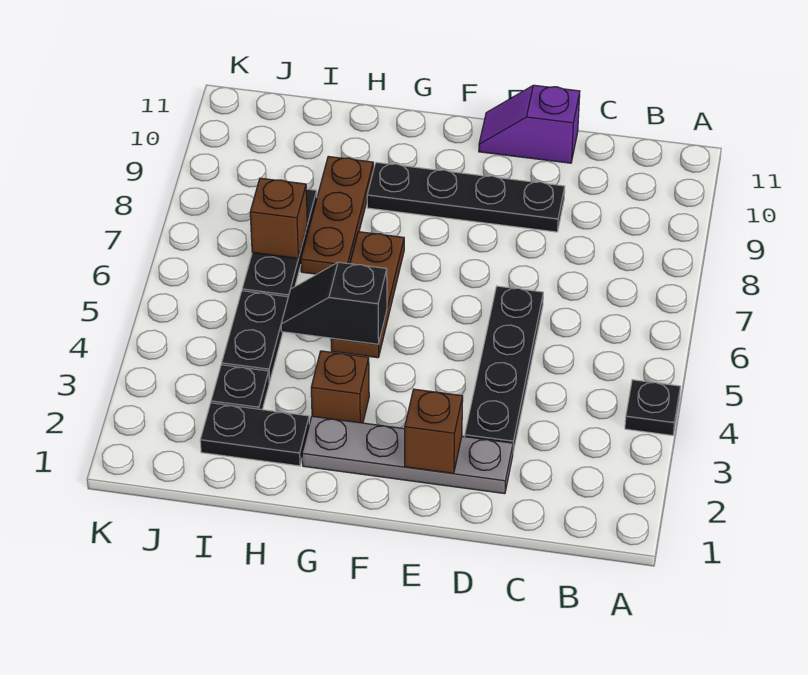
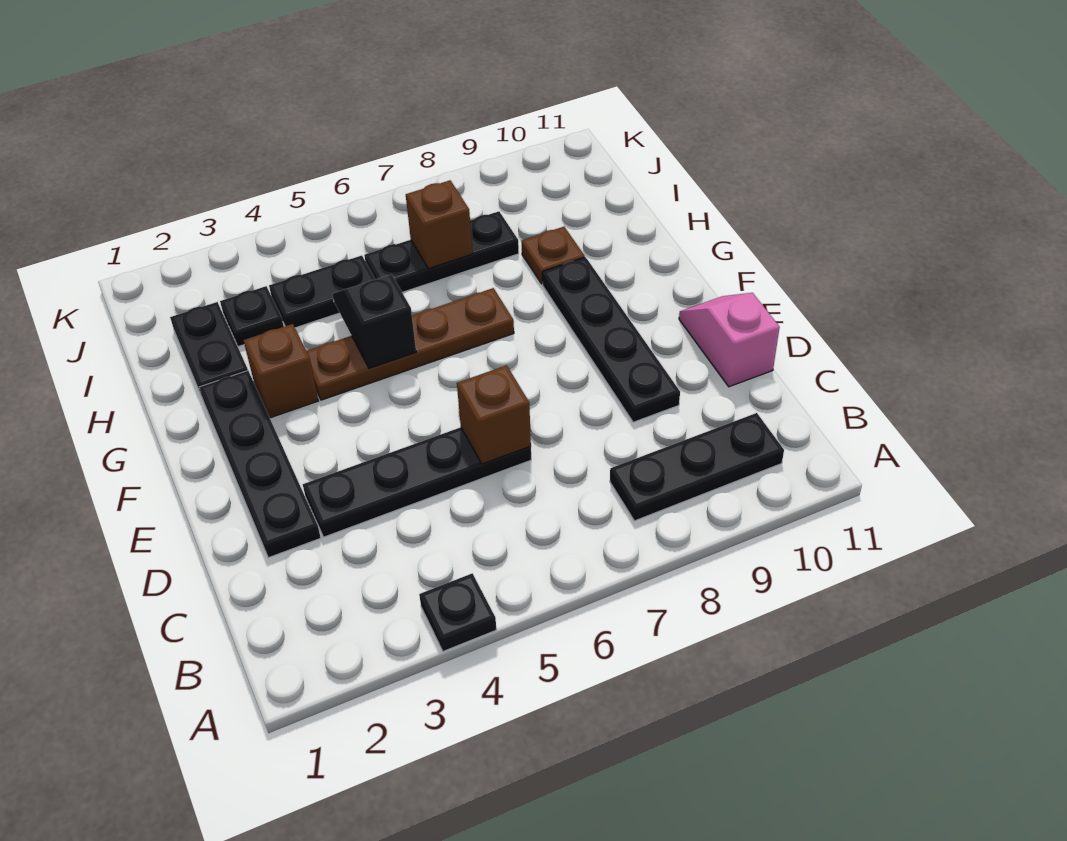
none -> black plate B8:B10 level 1
grey plate D2:G2 level 1 -> black plate D2:G2 level 1
purple slope D11:E11 level 1 top D -> pink slope D11:E11 level 1 top D
brown brick E2 level 2 -> brown brick D6 level 2
brown plate G5:G7 level 1 -> brown plate G4:G7 level 1
brown plate H7:H9 level 1 -> brown plate H9 level 1

